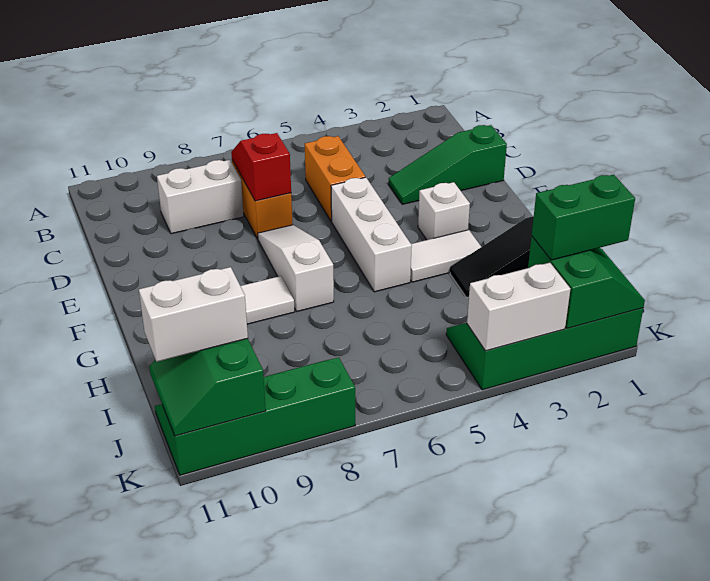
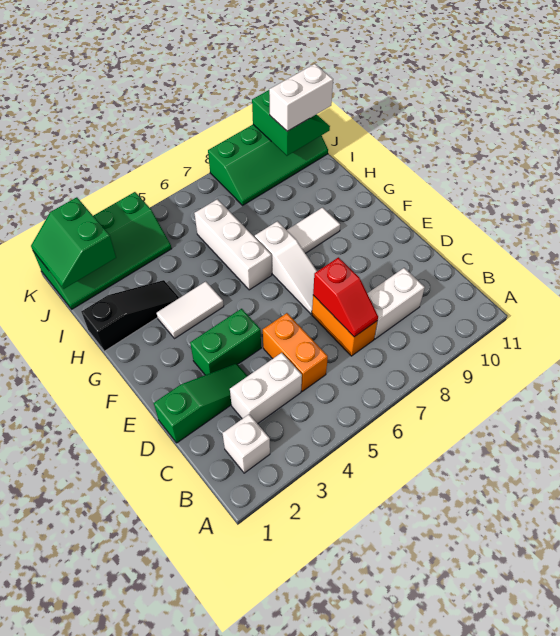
white brick E5:G5 level 1 -> white brick G6:I6 level 1
white brick F3 level 1 -> white brick B2 level 1
green brick J1:J2 level 3 -> green brick E3:E4 level 1
white brick K3:K4 level 2 -> white brick C3:C4 level 1

